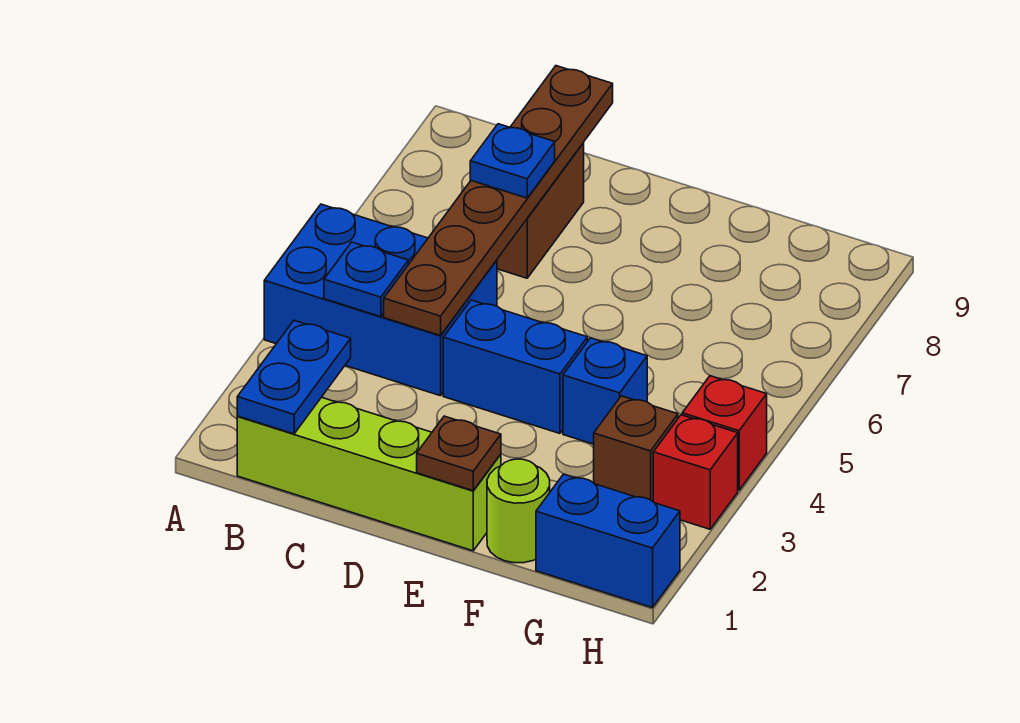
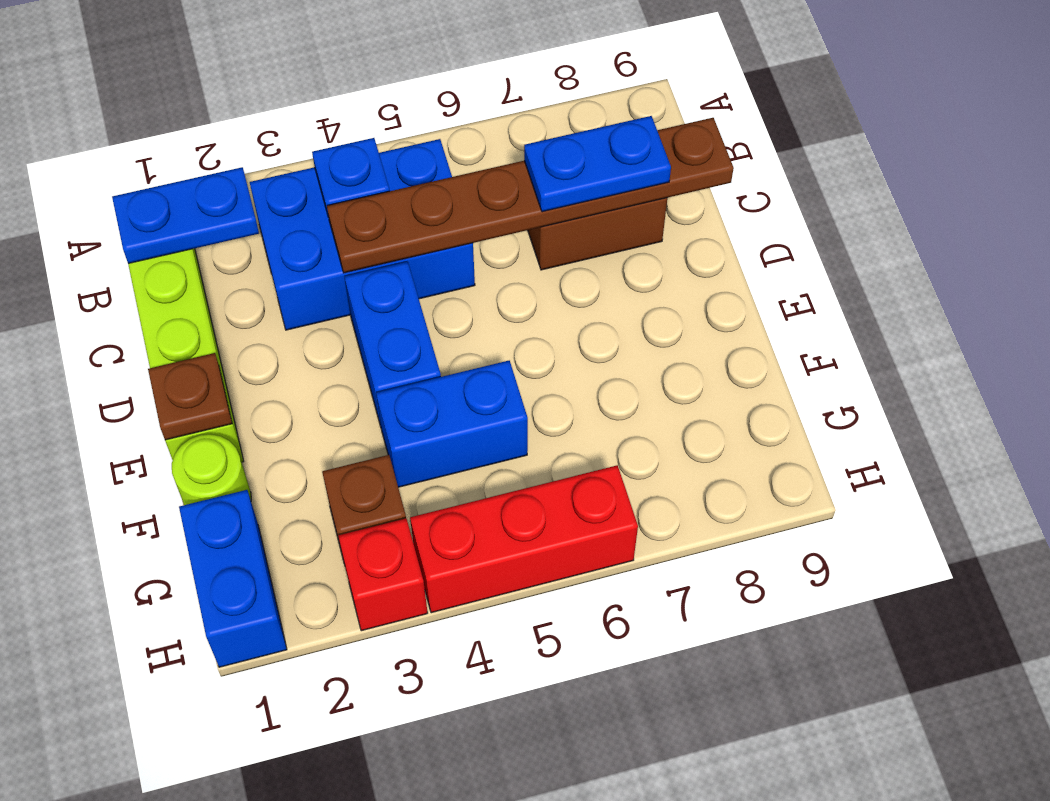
blue brick A4:C5 level 1 -> blue brick B3:C5 level 1
blue plate C7 level 3 -> blue plate C7:C8 level 3
blue brick F4 level 1 -> blue brick F4:F5 level 1
red brick H4 level 1 -> red brick H4:H6 level 1

